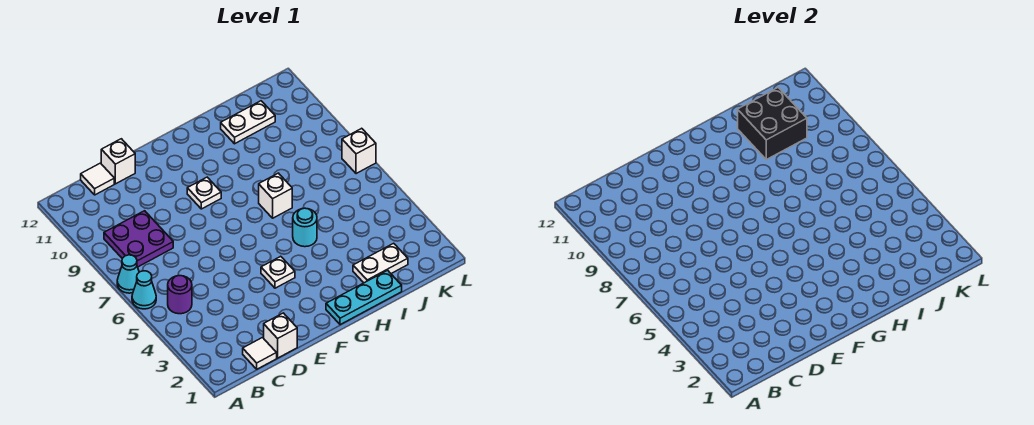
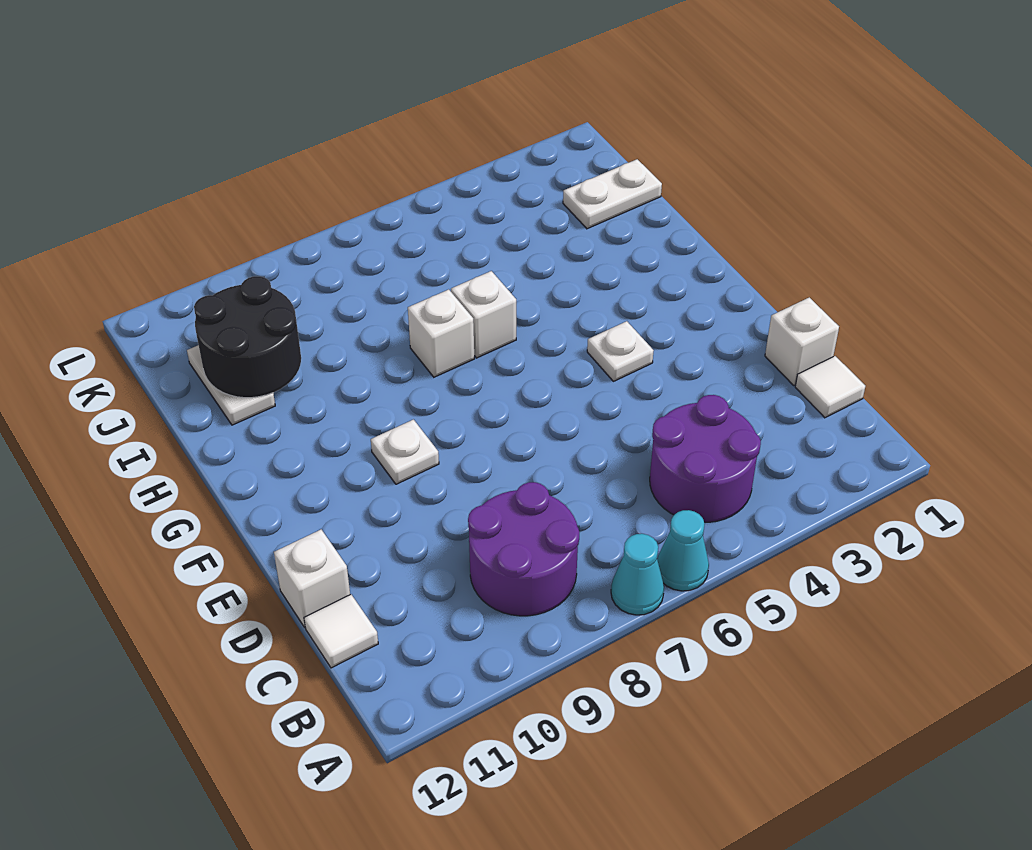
purple round brick B5 level 1 -> purple round brick B4:C5 level 1
purple plate B8:C9 level 1 -> purple round brick B8:C9 level 1
cyan plate G1:I1 level 1 -> none
cyan round brick H5 level 1 -> none
white plate I2:J2 level 1 -> white plate J1:J2 level 1
black brick I10:J11 level 2 -> black round brick I10:J11 level 2
white brick L7 level 1 -> white brick H6 level 1

